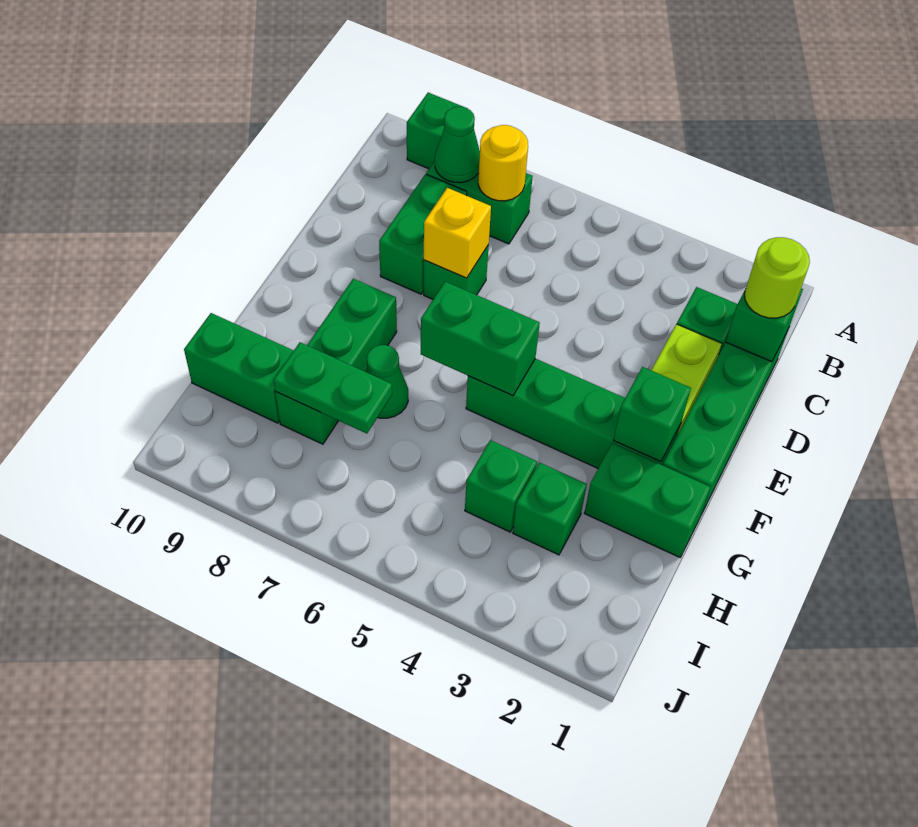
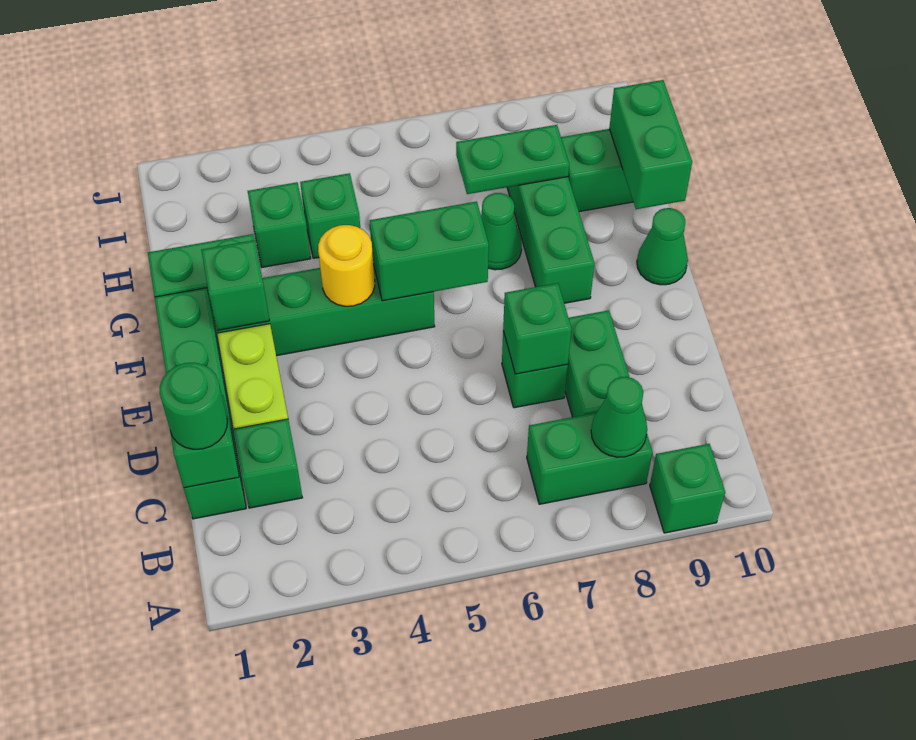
yellow round brick B7 level 2 -> yellow round brick F4 level 2
lime round brick C1 level 3 -> green round brick C1 level 3
yellow brick D7 level 2 -> green brick D7 level 2
none -> green cone F10 level 1
none -> green brick G10:H10 level 2

